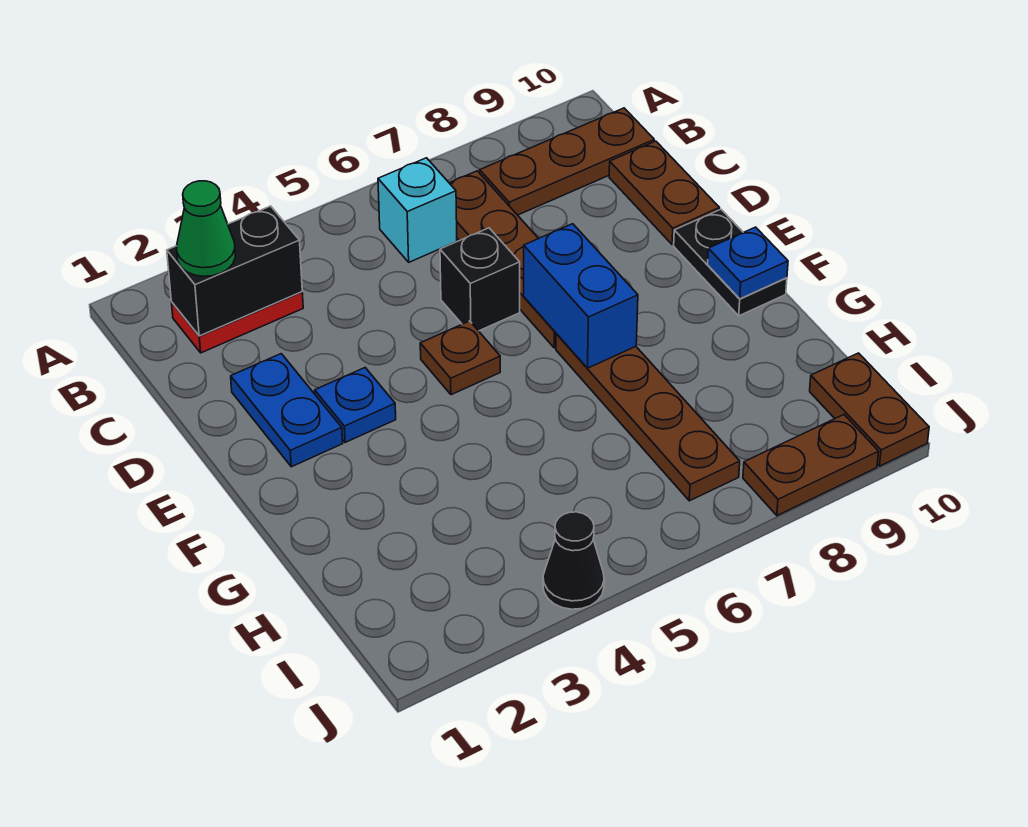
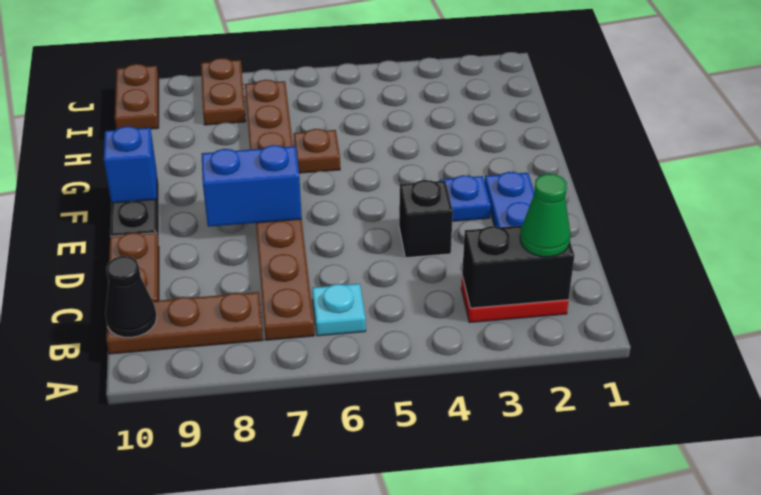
cyan brick B6 level 1 -> cyan plate B6 level 1
black brick D6 level 1 -> black brick D4 level 1
brown plate E5 level 1 -> brown plate G6 level 1
blue brick E7:F7 level 2 -> blue brick E7:E8 level 2
blue plate F10 level 2 -> blue brick F10 level 2
black cone J4 level 1 -> black cone B10 level 2
brown plate J8:J9 level 1 -> brown plate I8:J8 level 1

